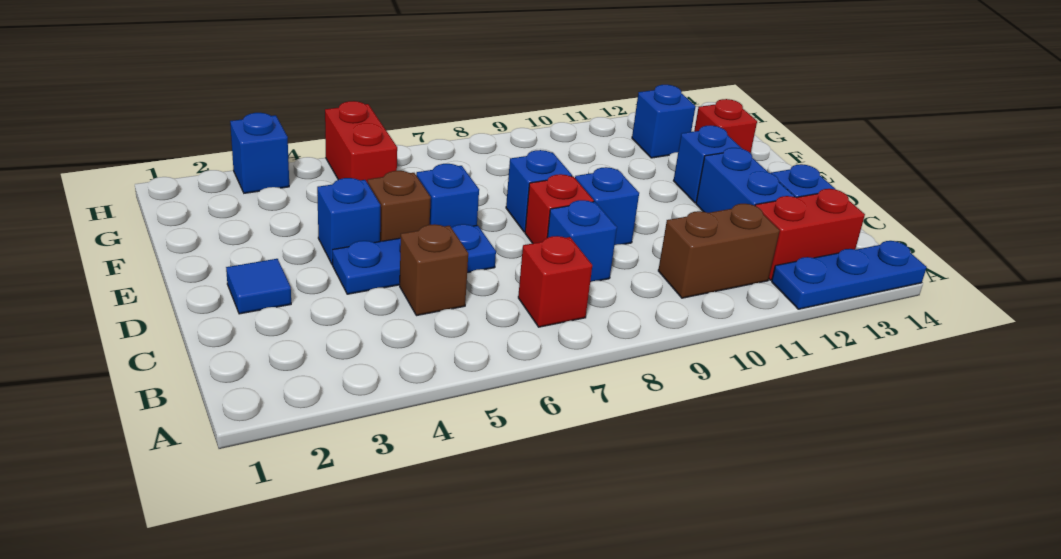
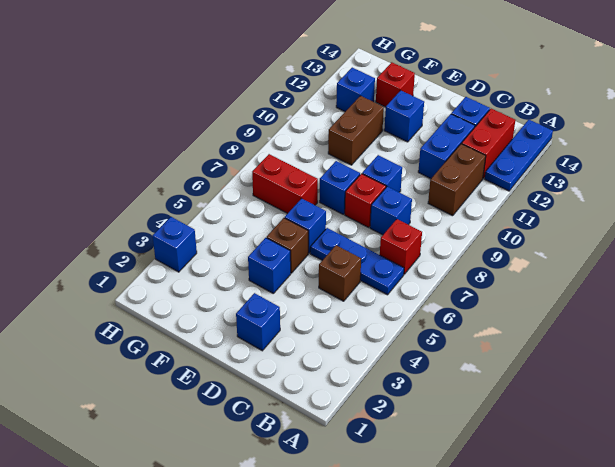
blue brick C12:D12 level 1 -> blue brick C11:C12 level 1
blue tile D2 level 1 -> blue brick D2 level 1
blue plate D4:D6 level 1 -> blue plate B6:D6 level 1
none -> brown brick F10:F11 level 1
red brick G5:H5 level 1 -> red brick F7:G7 level 1

